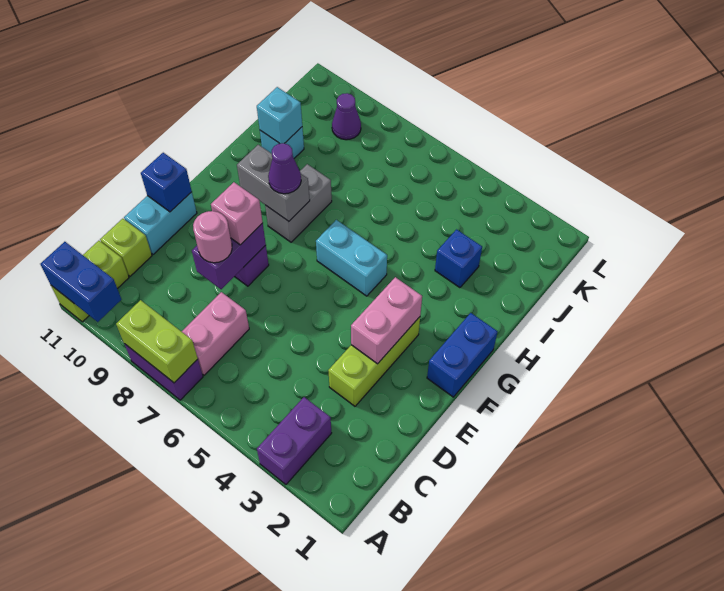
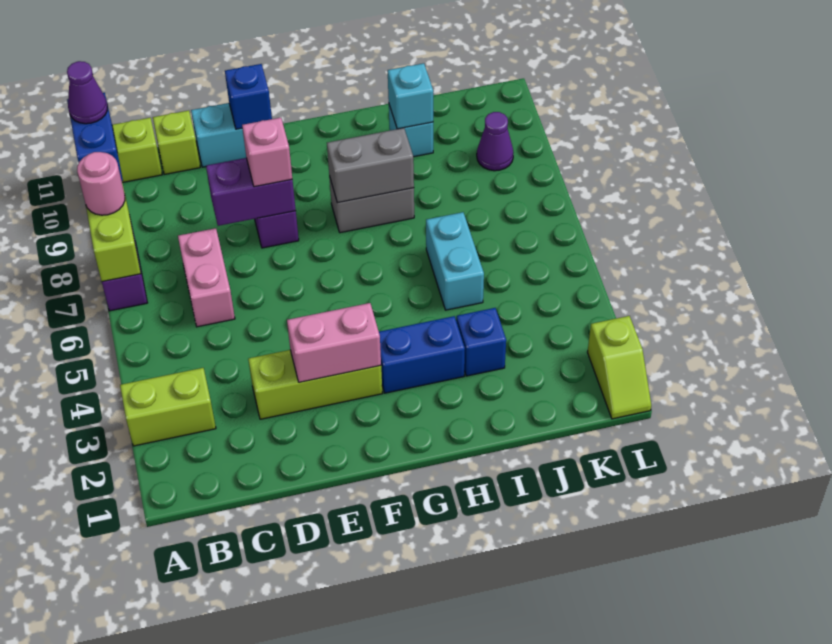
purple brick A3:B3 level 1 -> lime brick A3:B3 level 1
pink brick B7:C7 level 1 -> pink brick C6:C7 level 1
pink round brick D8 level 3 -> pink round brick A8 level 3
blue brick F1:G1 level 1 -> blue brick G3:H3 level 1
cyan brick G5:G6 level 1 -> cyan brick I5:I6 level 1
grey brick G8:G9 level 2 -> grey brick G8:H8 level 2
purple cone G8 level 3 -> purple cone A11 level 3
none -> lime slope L1:L2 level 1 top 2

